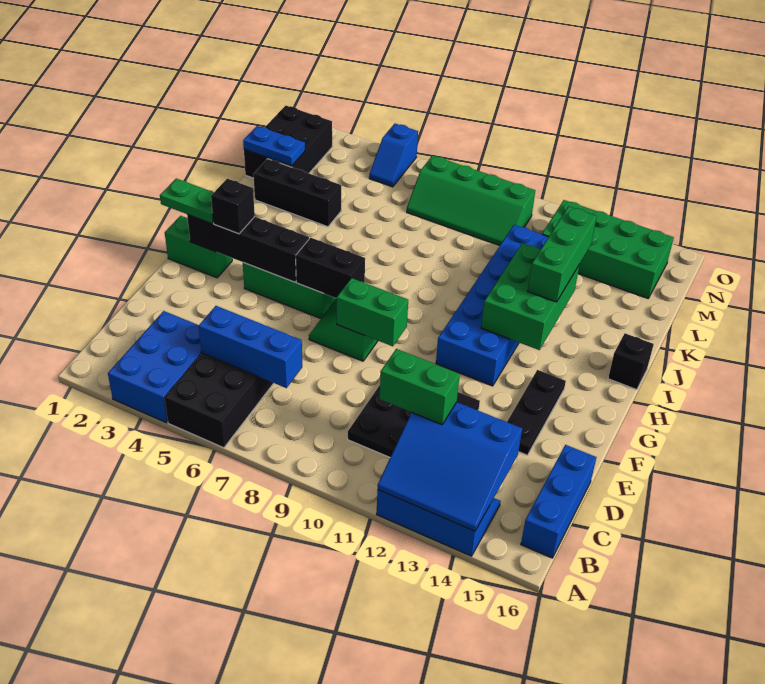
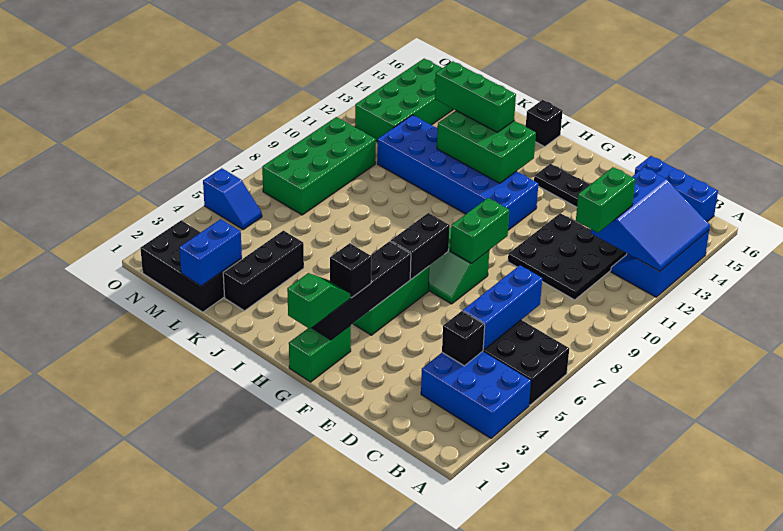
none -> black brick C4 level 2
green plate G1:G2 level 3 -> green slope G1:G2 level 3 top 1
blue plate L1:L2 level 2 -> blue brick L1:L2 level 2
green slope M7:N10 level 1 top N -> green brick M7:N10 level 1

